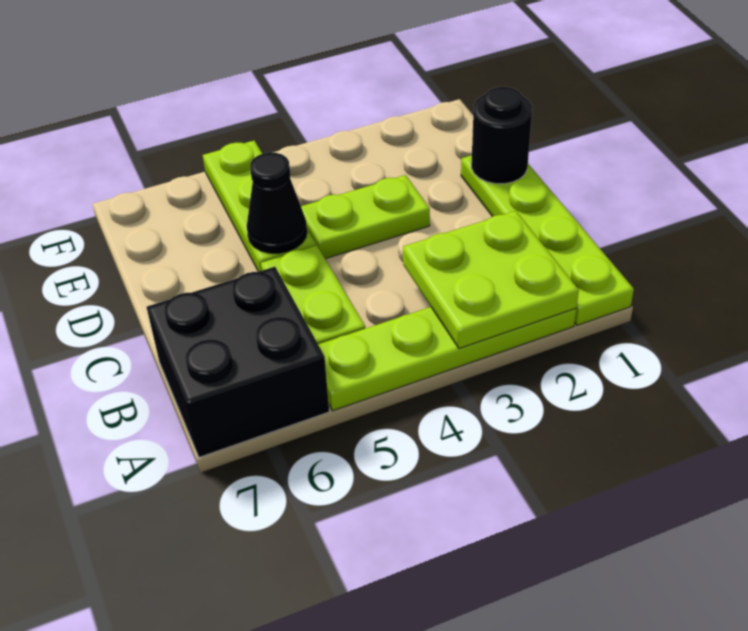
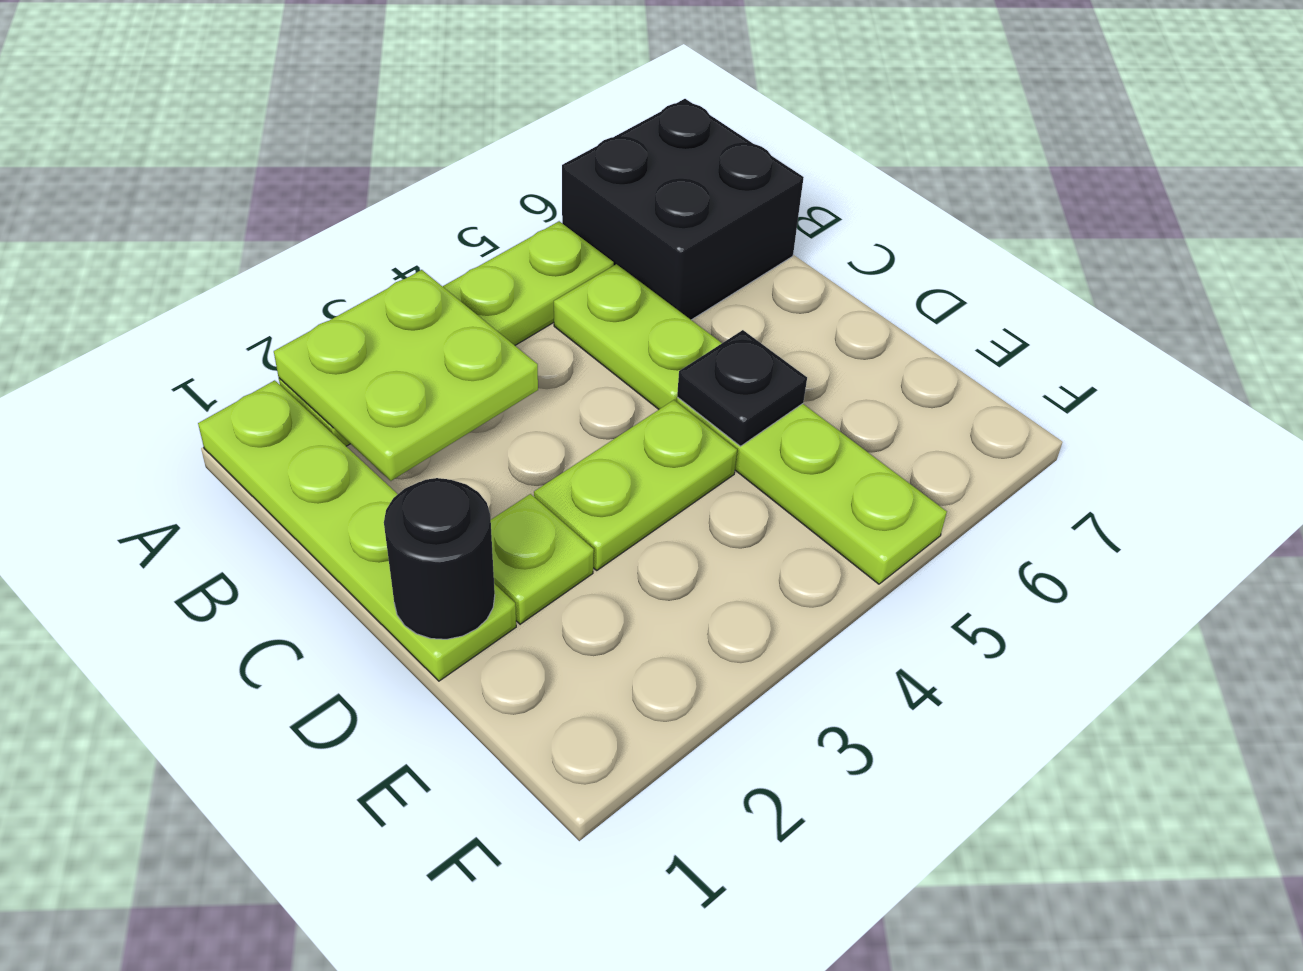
none -> lime plate D2 level 1
black cone D5 level 2 -> black plate D5 level 2

